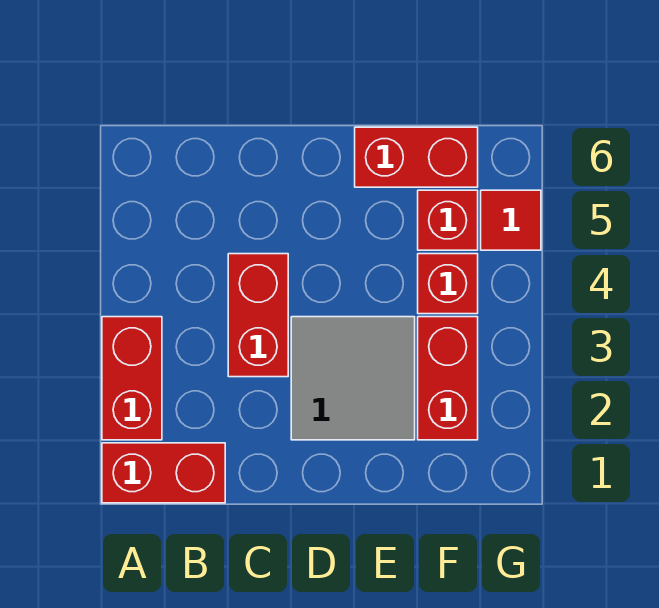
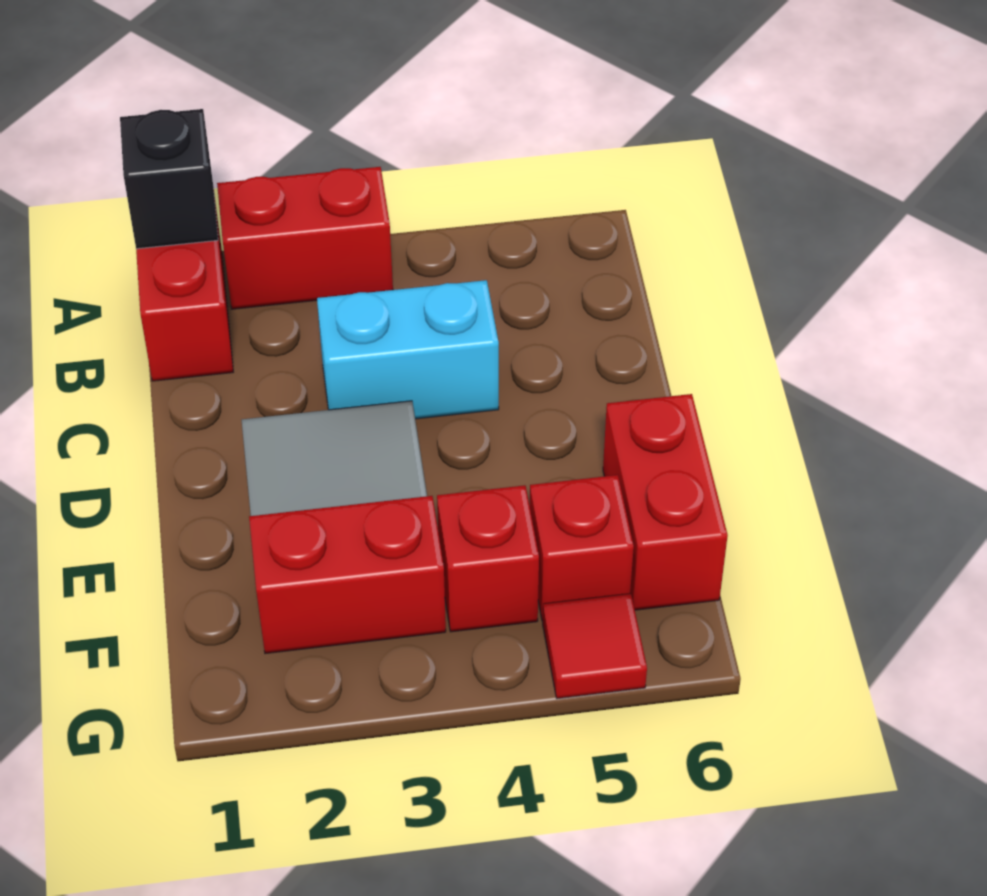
none -> black brick A1 level 2
red brick C3:C4 level 1 -> cyan brick C3:C4 level 1

